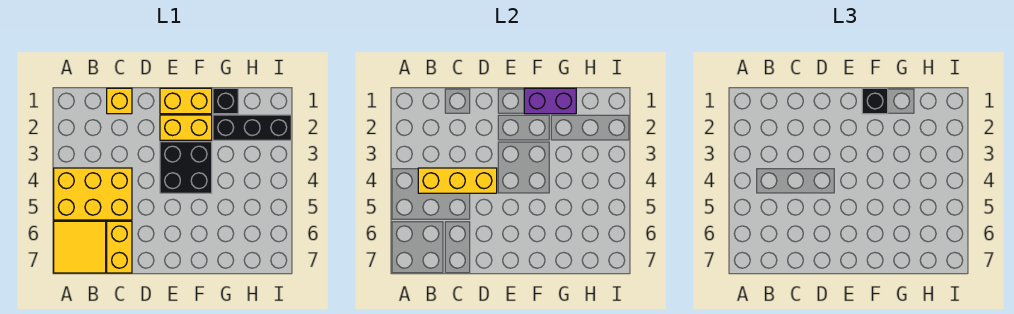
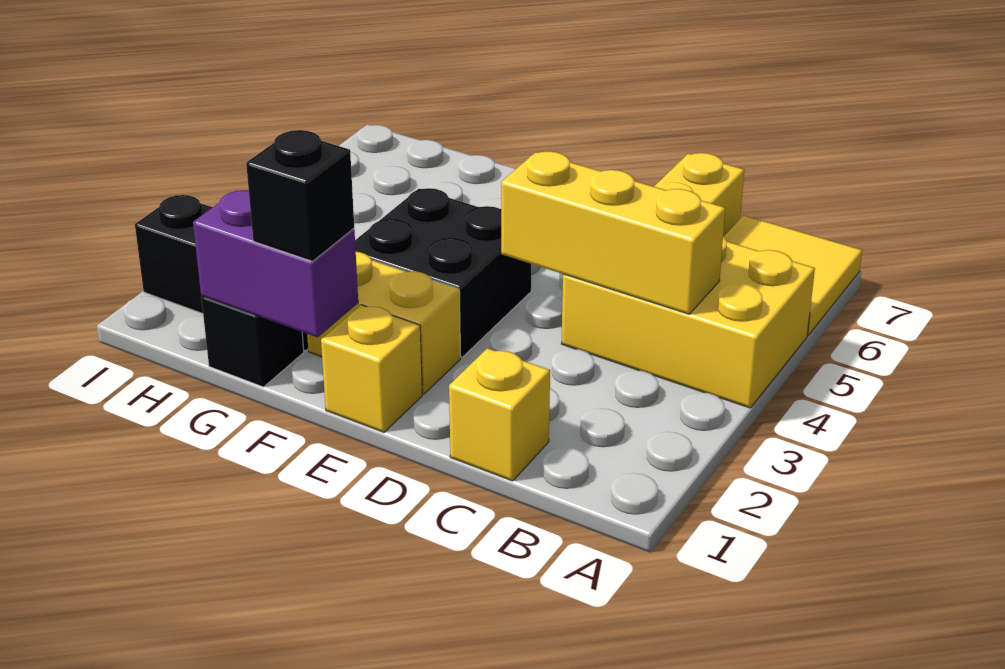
yellow brick E1:F1 level 1 -> yellow brick E1 level 1

